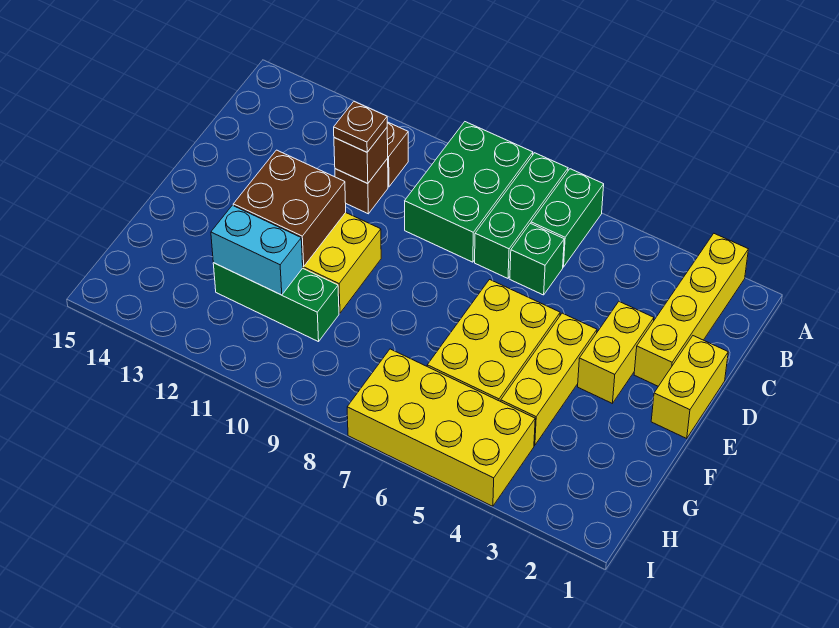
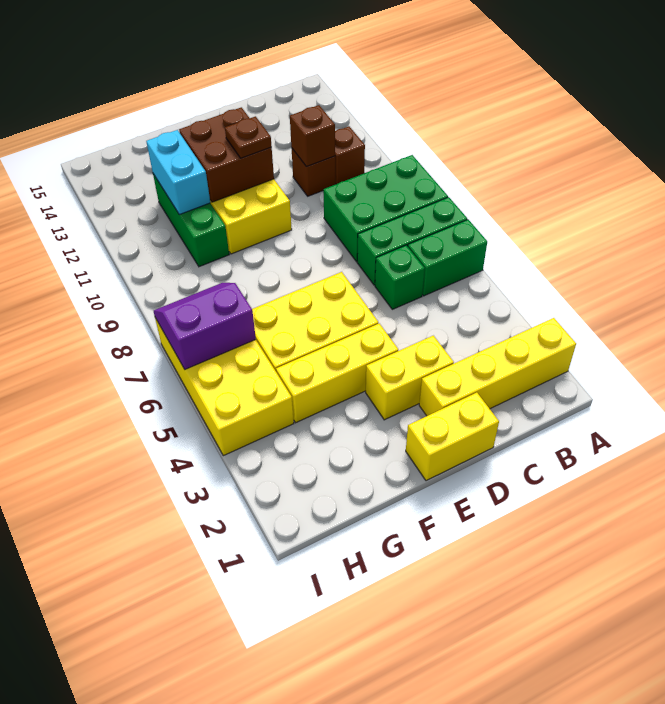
brown plate C11 level 3 -> brown plate E11 level 3
none -> purple slope H6:I7 level 2 top 6

